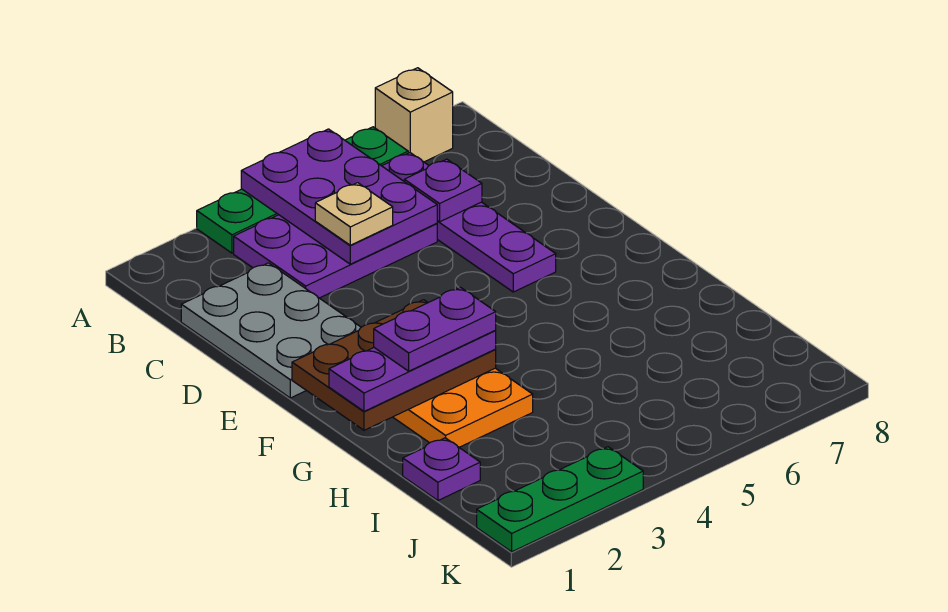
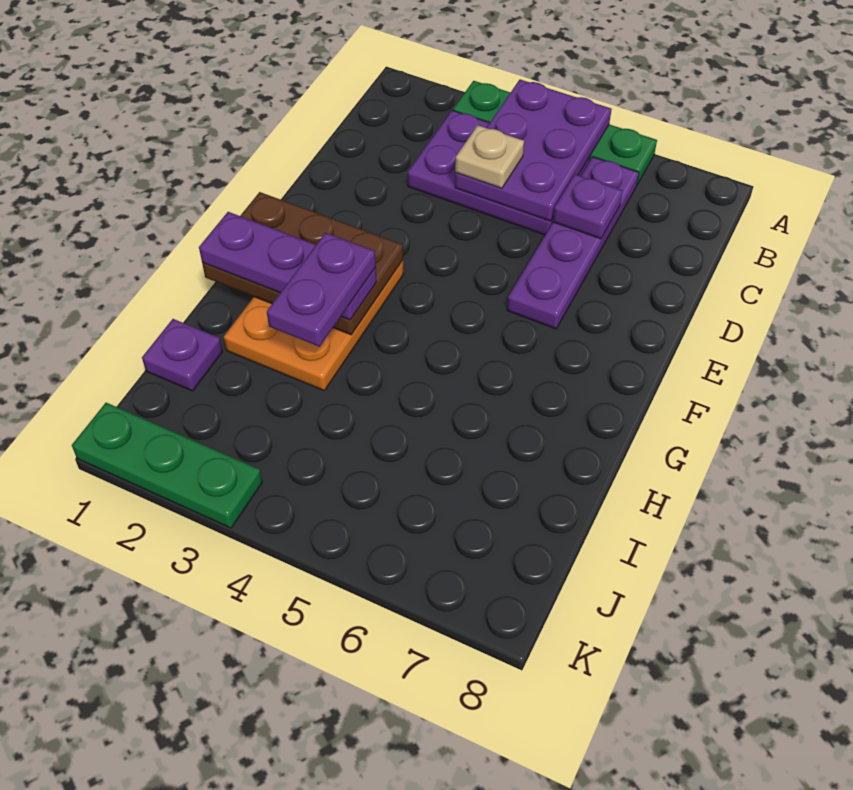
tan brick A7 level 1 -> none
grey plate C1:E2 level 1 -> none
purple plate G2:G3 level 4 -> purple plate G3:H3 level 4

